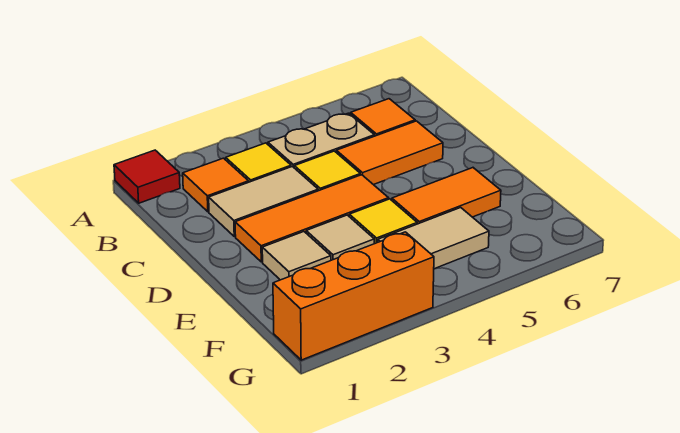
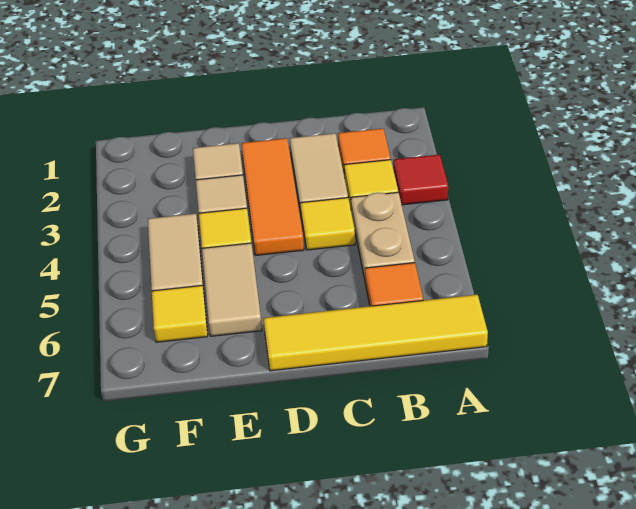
red tile A1 level 1 -> red tile A3 level 1
none -> yellow tile A7:D7 level 1
orange tile C5:C6 level 1 -> none
orange tile E5:E6 level 1 -> tan tile E5:E6 level 1
none -> yellow tile F6 level 1
orange brick G1:G3 level 1 -> none

